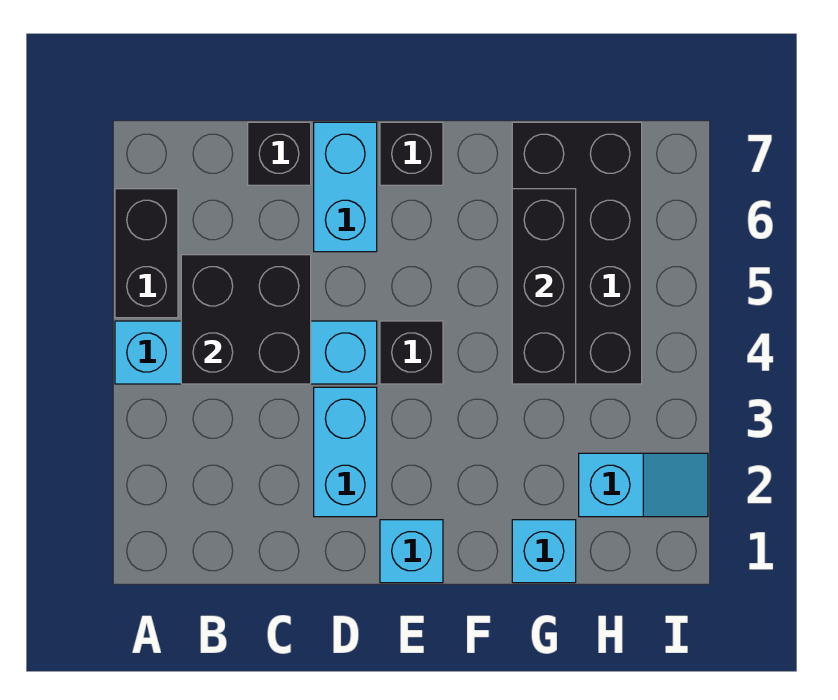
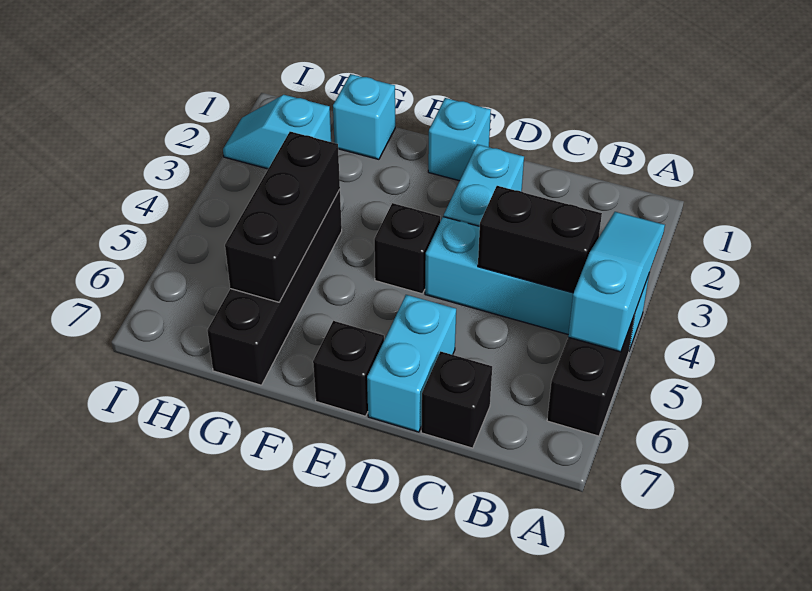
none -> cyan slope A3:A5 level 2 top 5
black brick B4:C5 level 2 -> black brick B4:C4 level 2
black brick G4:H7 level 1 -> black brick G4:G7 level 1

